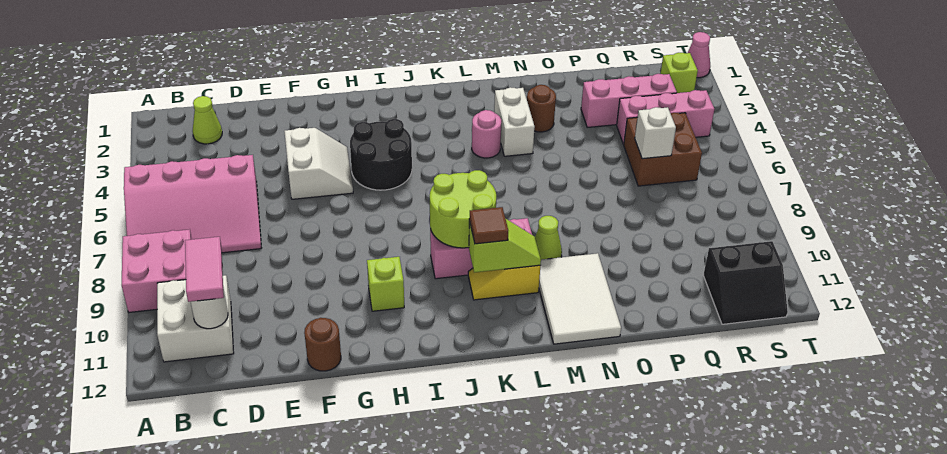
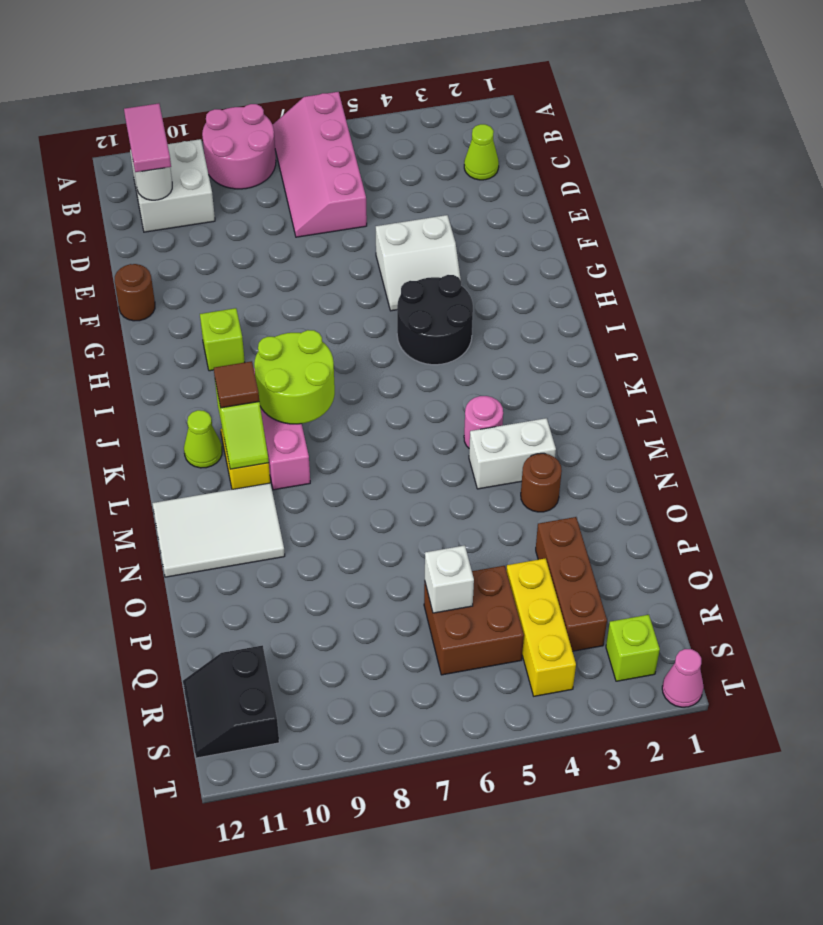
pink slope A5:D7 level 1 top 5 -> pink slope A6:D7 level 1 top 6
pink brick A8:B9 level 1 -> pink round brick A8:B9 level 1
pink tile C10:C11 level 3 -> pink tile B11:C11 level 3
lime cone M9 level 1 -> lime cone K11 level 1
pink brick P3:R3 level 1 -> brown brick P3:R3 level 1
pink brick Q4:S4 level 1 -> yellow brick Q4:S4 level 1

